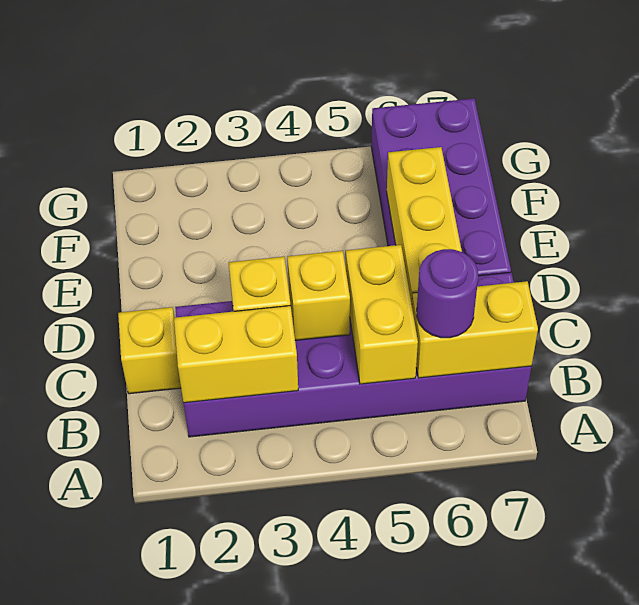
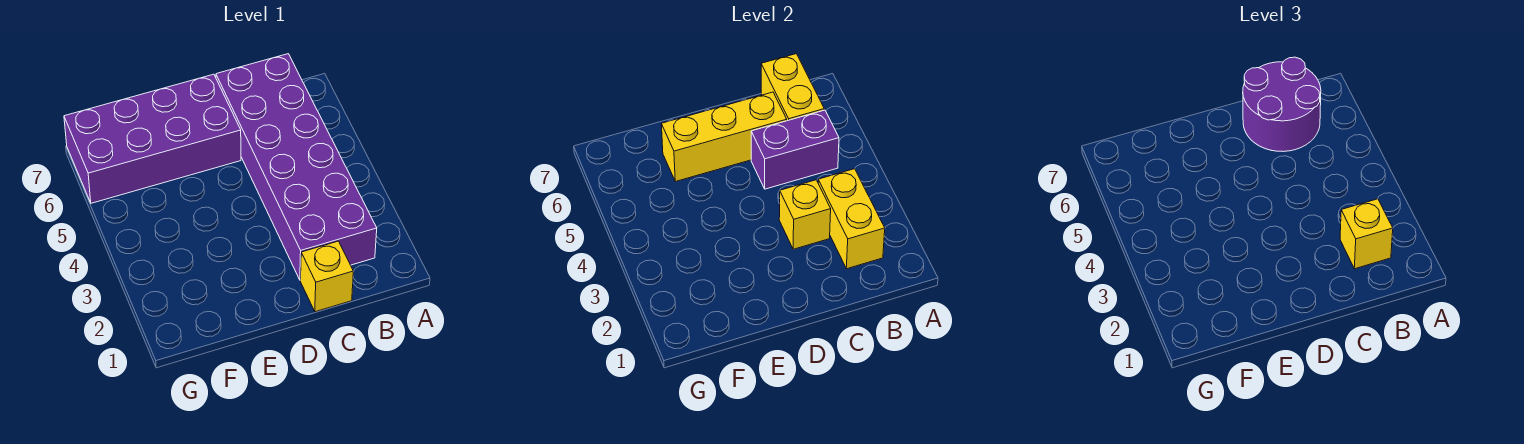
yellow brick B5:C5 level 2 -> purple brick B5:C5 level 2
purple round brick B6 level 3 -> purple round brick B6:C7 level 3
yellow brick C4 level 2 -> yellow brick B2 level 3

